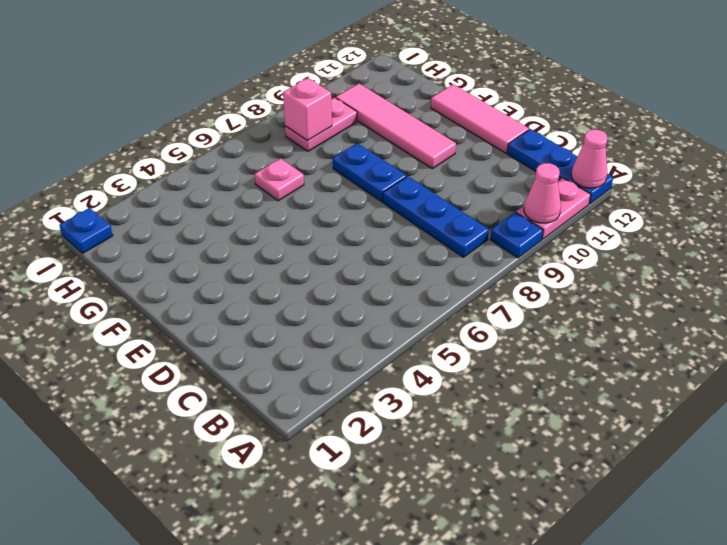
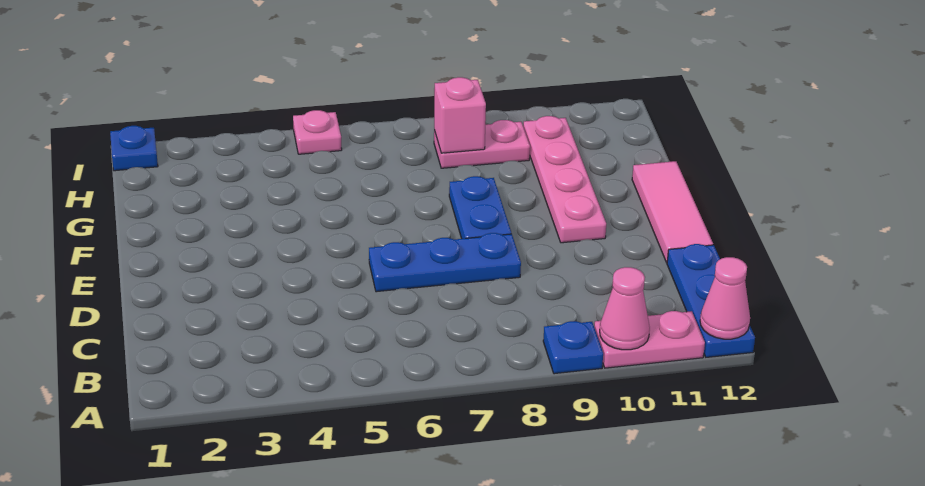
blue plate B8:D8 level 1 -> blue plate D6:D8 level 1
pink tile E10:H10 level 1 -> pink plate E10:H10 level 1
pink plate G6 level 1 -> pink plate I5 level 1

